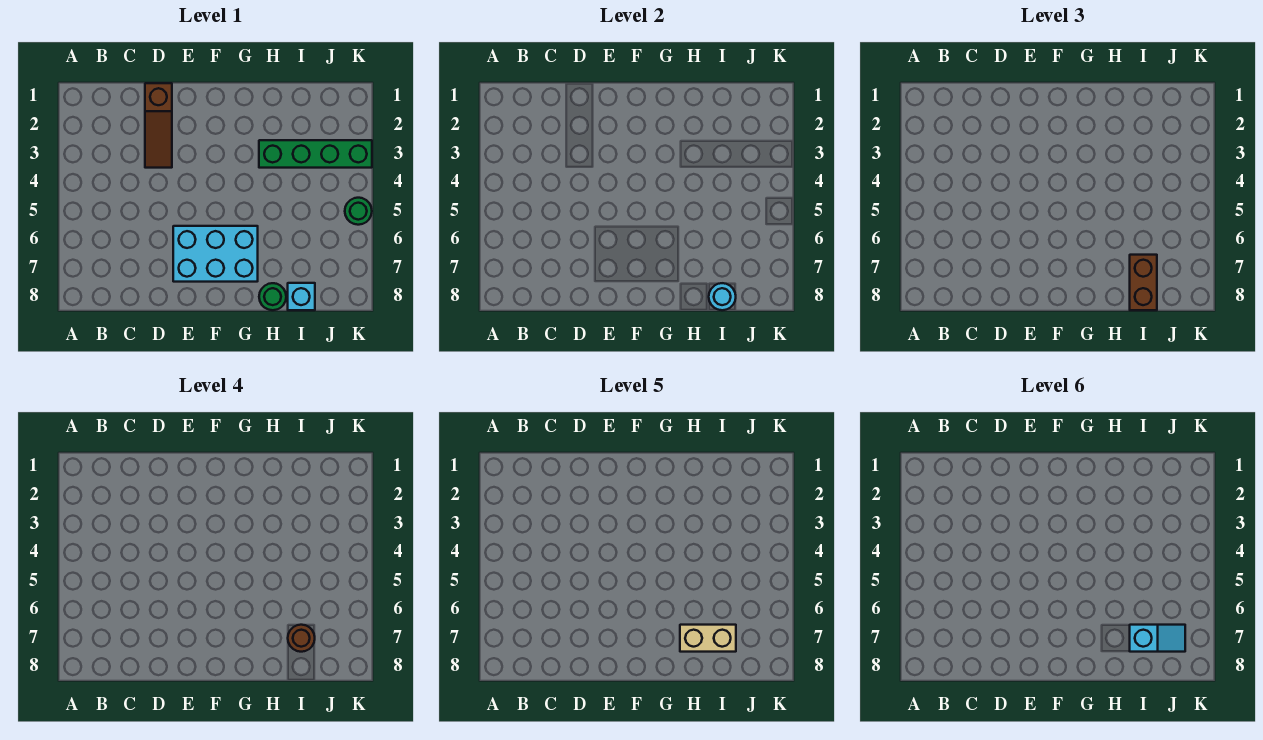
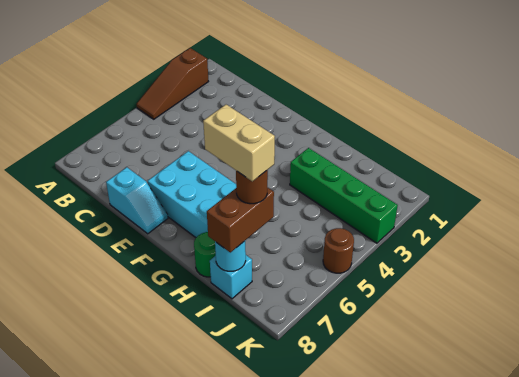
brown slope D1:D3 level 1 top 1 -> brown slope A2:A4 level 1 top 2
cyan slope I7:J7 level 6 top I -> cyan slope D8:E8 level 1 top D
green round brick K5 level 1 -> brown round brick K5 level 1

